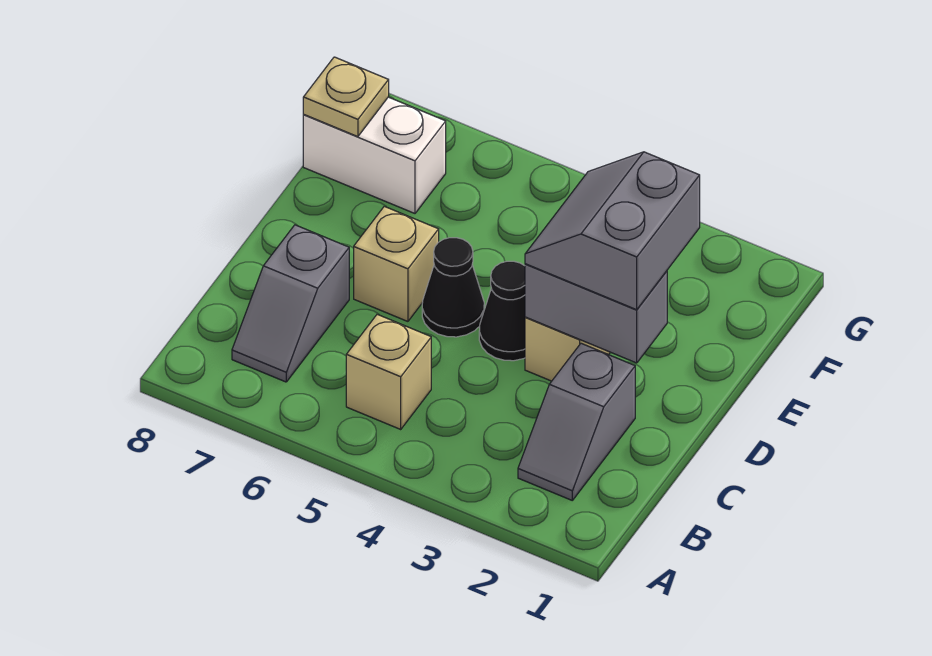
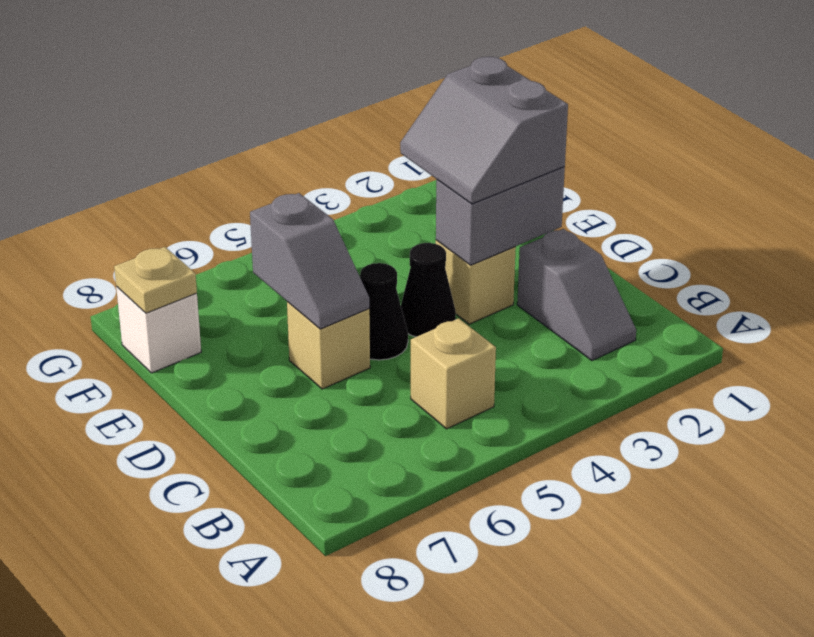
grey slope B7:C7 level 1 top C -> grey slope D6:E6 level 2 top E
white brick F7:F8 level 1 -> white brick F8 level 1

